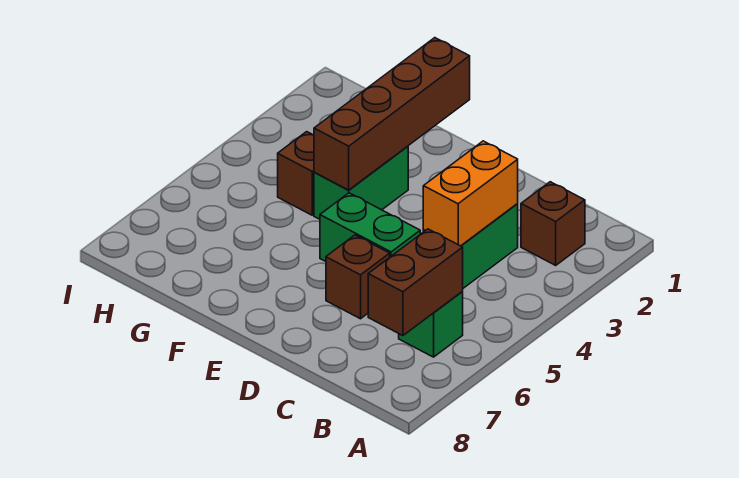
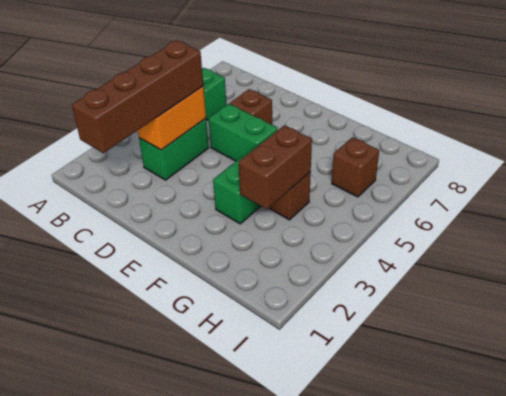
brown brick B2 level 1 -> brown brick H6 level 1
brown brick B6:B7 level 2 -> brown brick G3:G4 level 2
brown brick F1:F4 level 2 -> brown brick C1:C4 level 3

